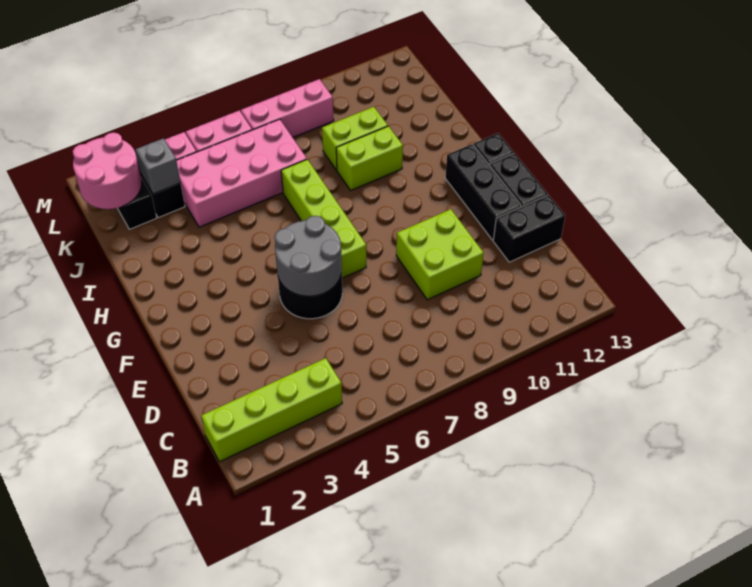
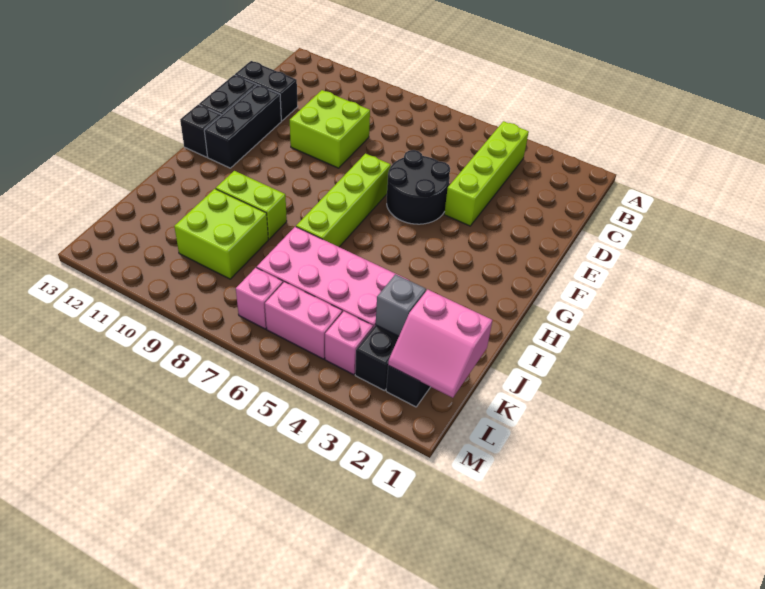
lime brick B1:B4 level 1 -> lime brick B4:E4 level 1
grey round brick E5:F6 level 2 -> none
lime brick J9:J10 level 1 -> lime brick J9:K10 level 1
pink round brick K1:L2 level 2 -> pink slope K1:L2 level 2 top K
pink brick L7:L9 level 1 -> pink brick L7 level 1

